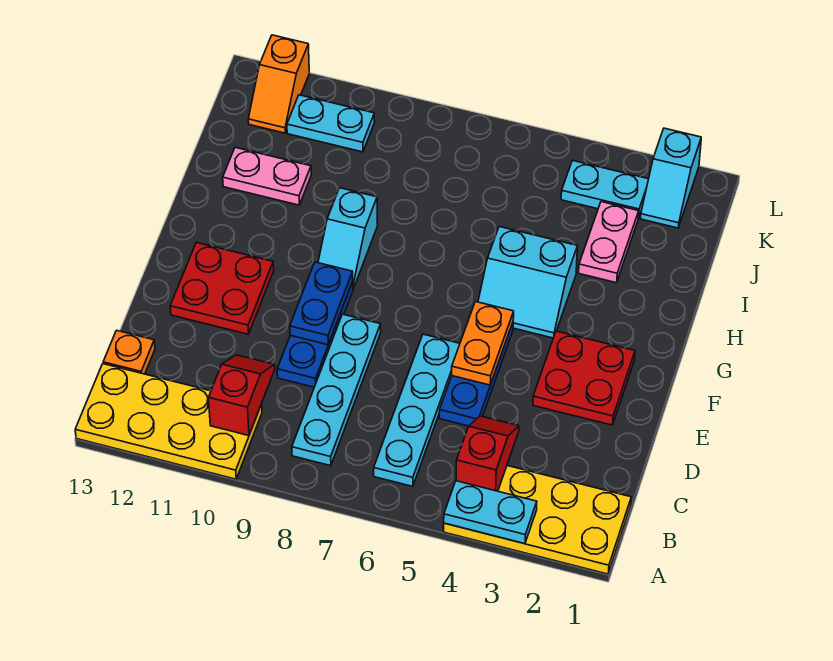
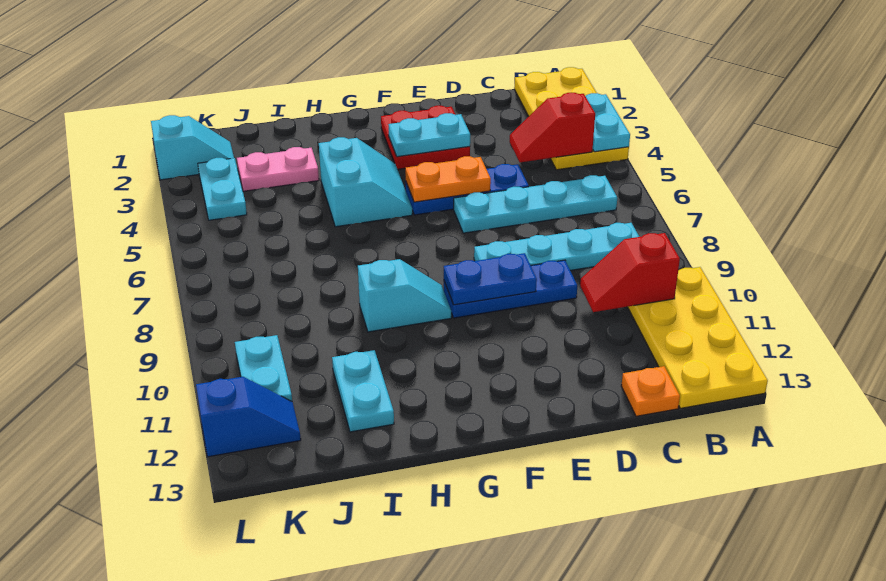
none -> cyan plate E3:F3 level 2
red plate E11:F12 level 1 -> none
pink plate I11:I12 level 1 -> cyan plate I11:I12 level 1
orange slope K12:L12 level 1 top L -> blue slope K12:L12 level 1 top L

